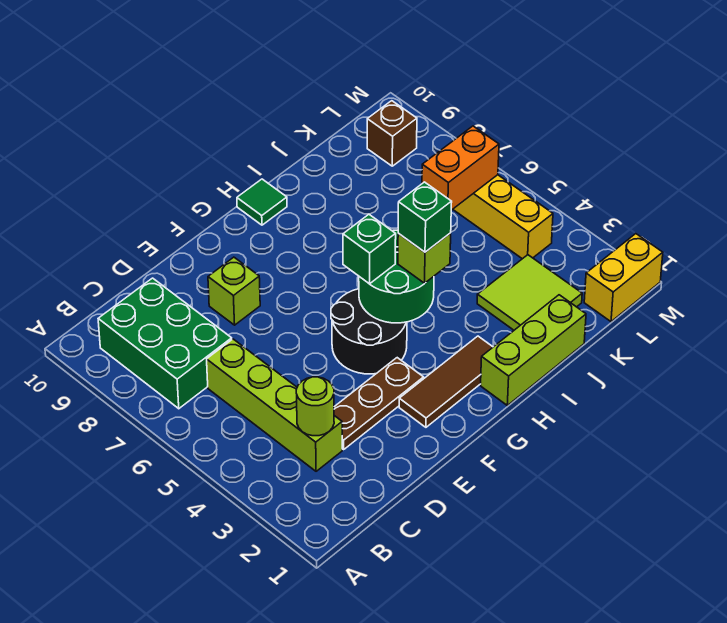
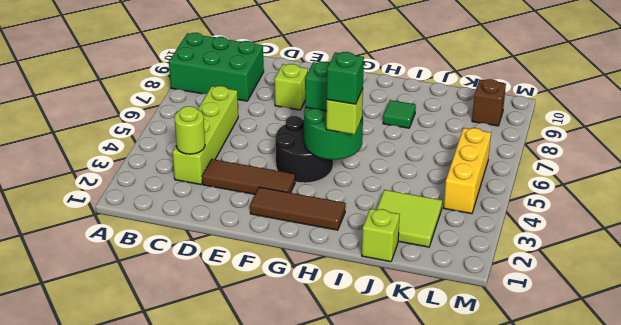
green brick B7:C9 level 1 -> green brick A8:C9 level 1
brown plate D3:F3 level 1 -> brown tile D3:F3 level 1
lime brick H1:J1 level 1 -> lime brick J1 level 1
green tile H10 level 1 -> green tile I8 level 1
orange brick K6:L6 level 2 -> none
yellow brick L1:M1 level 1 -> none

